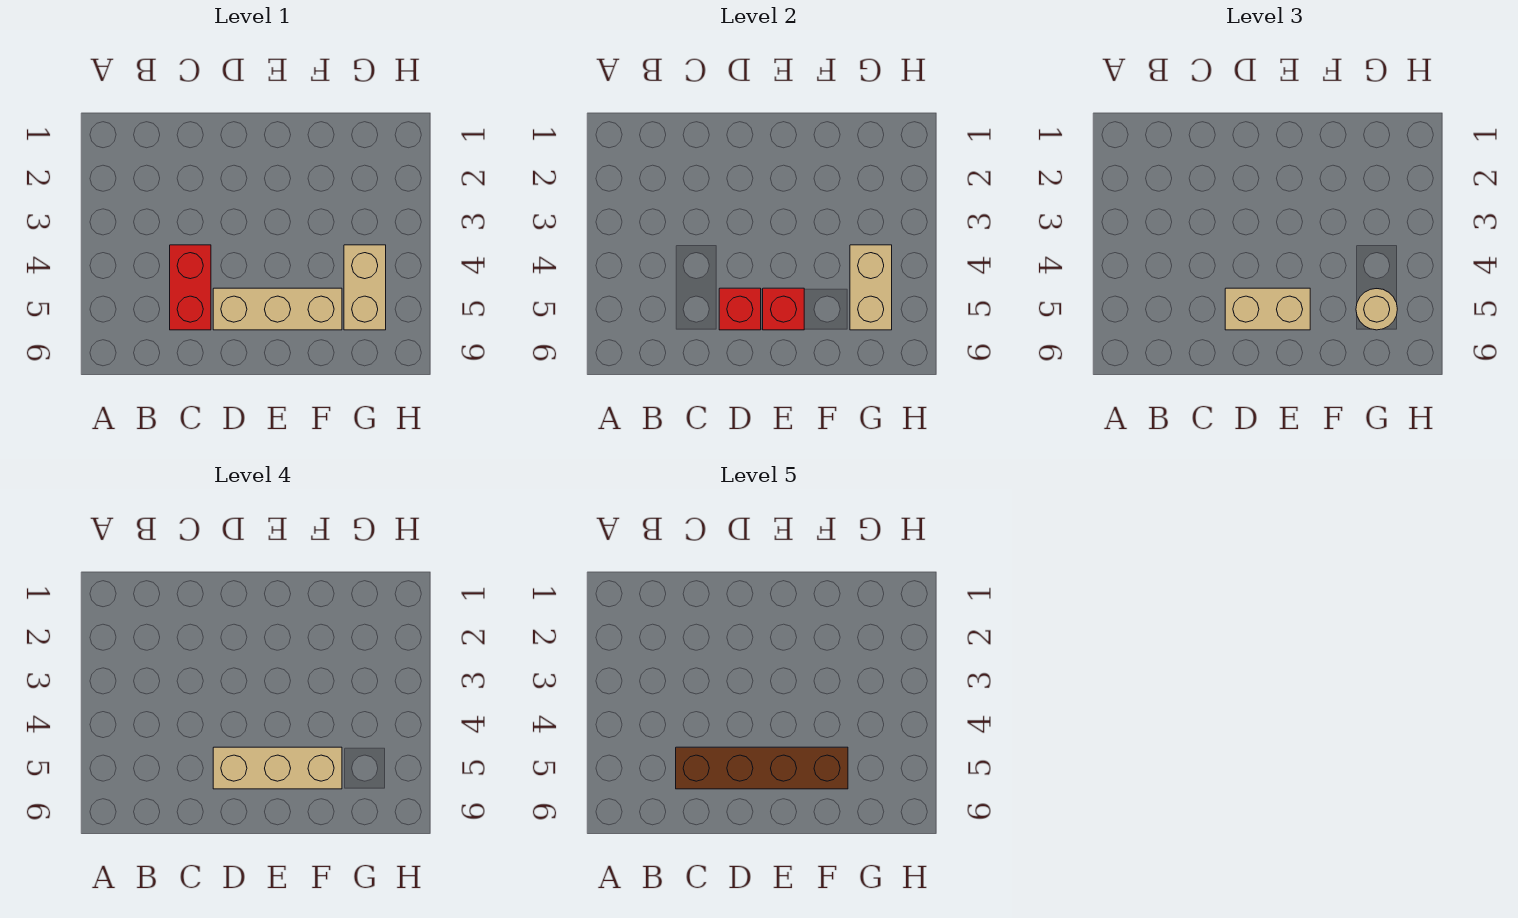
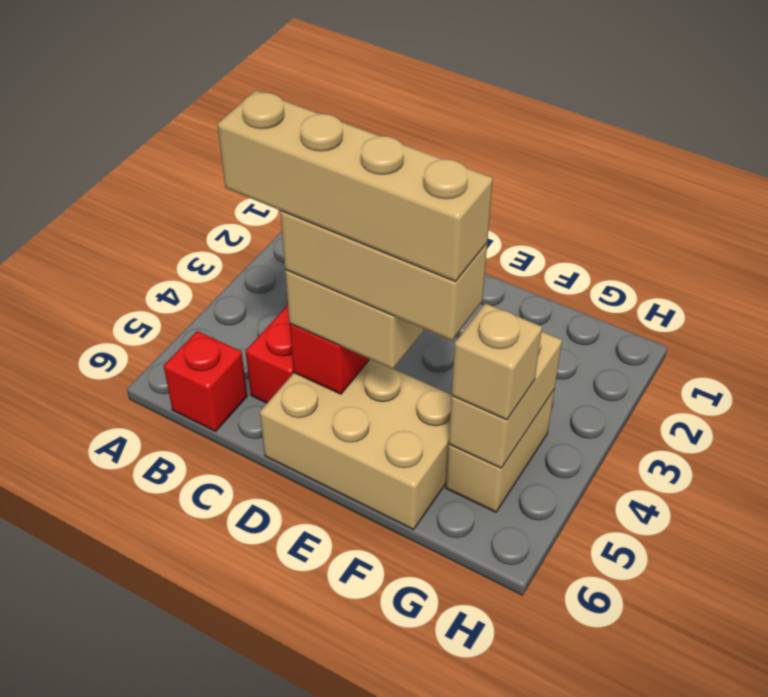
brown brick C5:F5 level 5 -> tan brick C5:F5 level 5
tan brick D5:F5 level 1 -> tan brick D5:F6 level 1
red brick E5 level 2 -> red brick B6 level 1
tan round brick G5 level 3 -> tan brick G5 level 3

